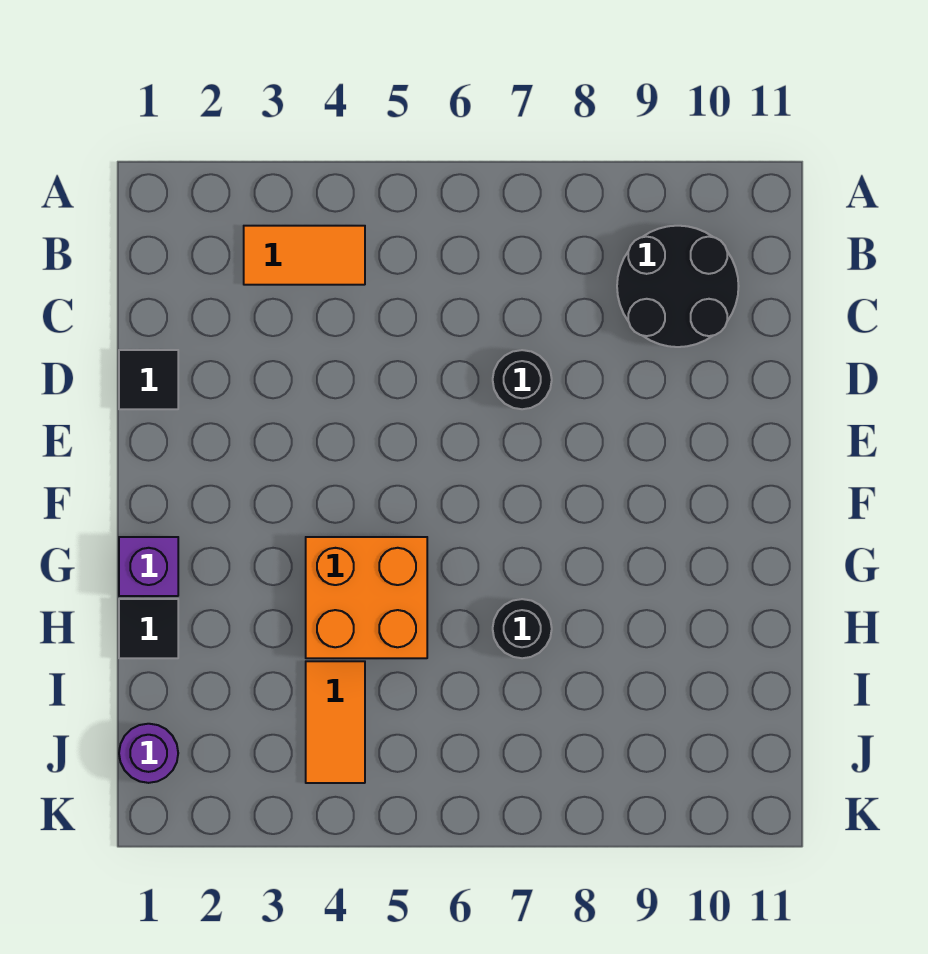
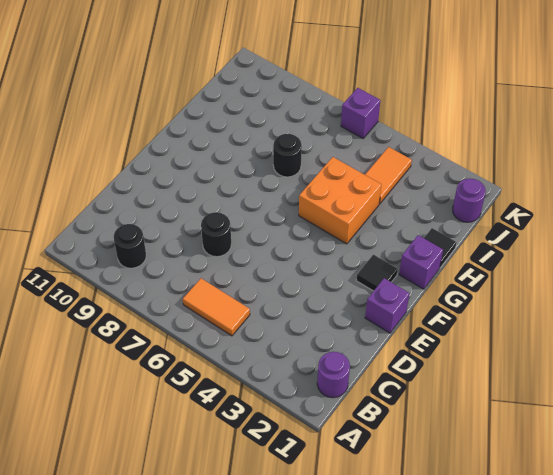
none -> purple round brick B1 level 1
orange tile B3:B4 level 1 -> orange tile B5:B6 level 1
black round brick B9:C10 level 1 -> black round brick B9 level 1
black tile D1 level 1 -> black tile F2 level 1
none -> purple brick E1 level 1
none -> purple brick K6 level 1

